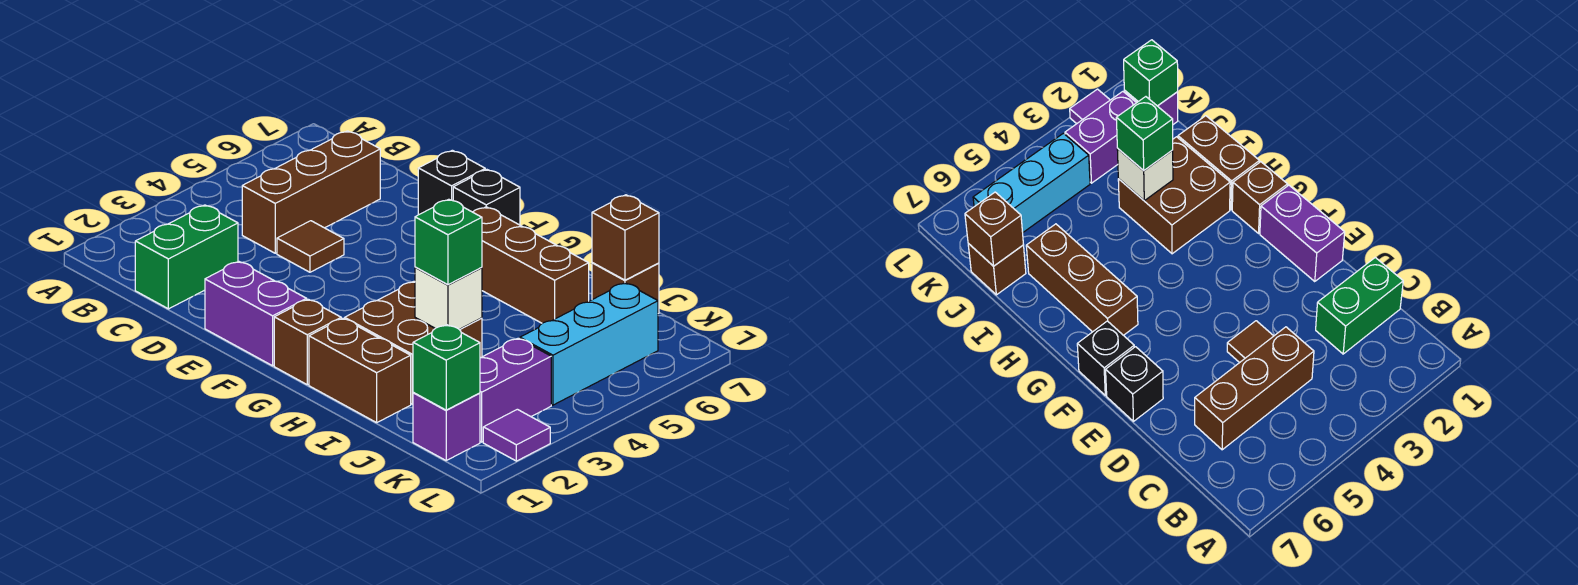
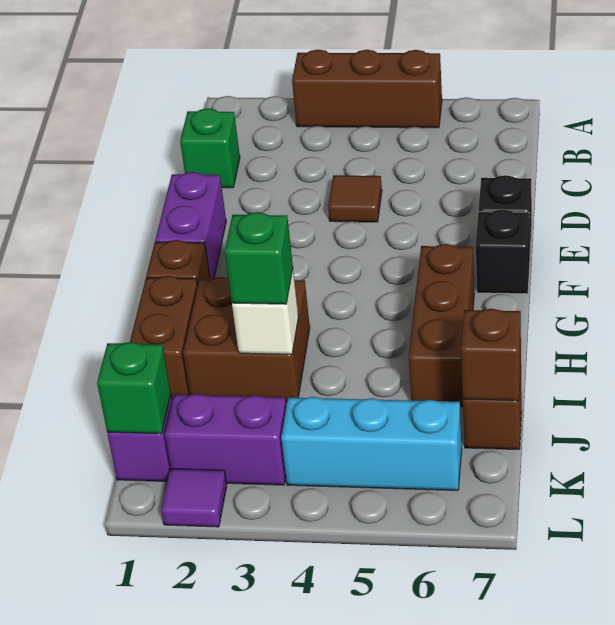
green brick C1:C2 level 1 -> green brick C1 level 1
brown brick C4:C6 level 1 -> brown brick A3:A5 level 1

